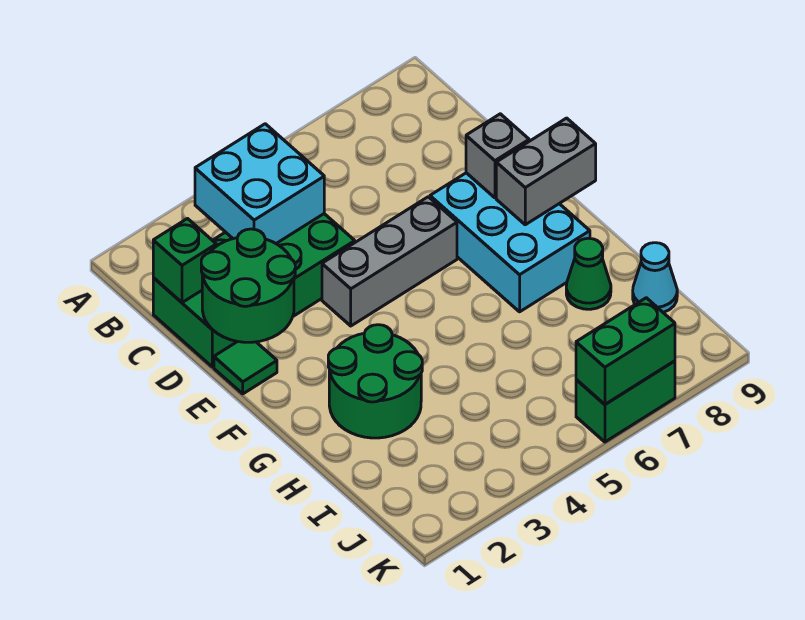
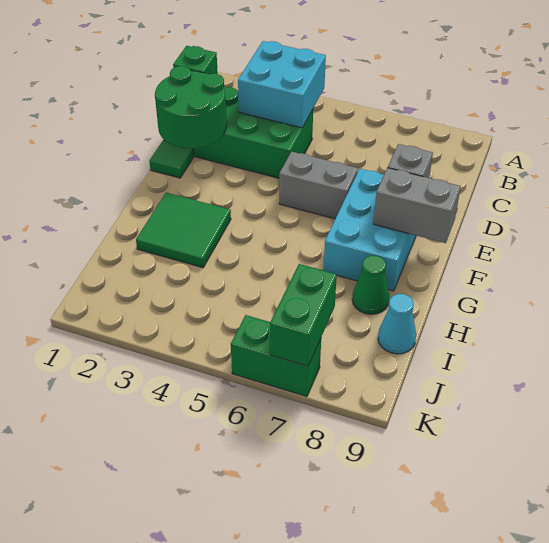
grey brick E4:E6 level 1 -> grey brick E5:E6 level 1
green round brick G2:H3 level 1 -> green tile G2:H3 level 1
green brick K6:K7 level 2 -> green brick J7:K7 level 2

